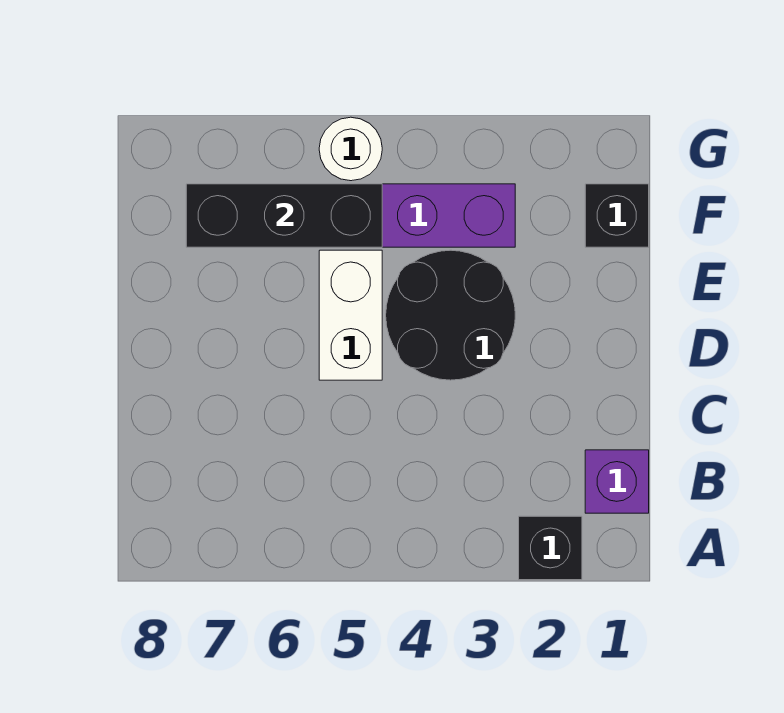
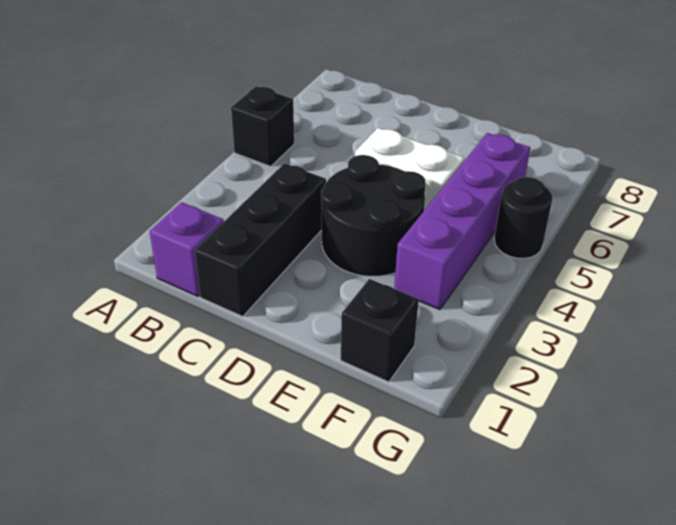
black brick A2 level 1 -> black brick A5 level 1
black brick F5:F7 level 2 -> black brick C1:C3 level 1
white round brick G5 level 1 -> black round brick G5 level 1

